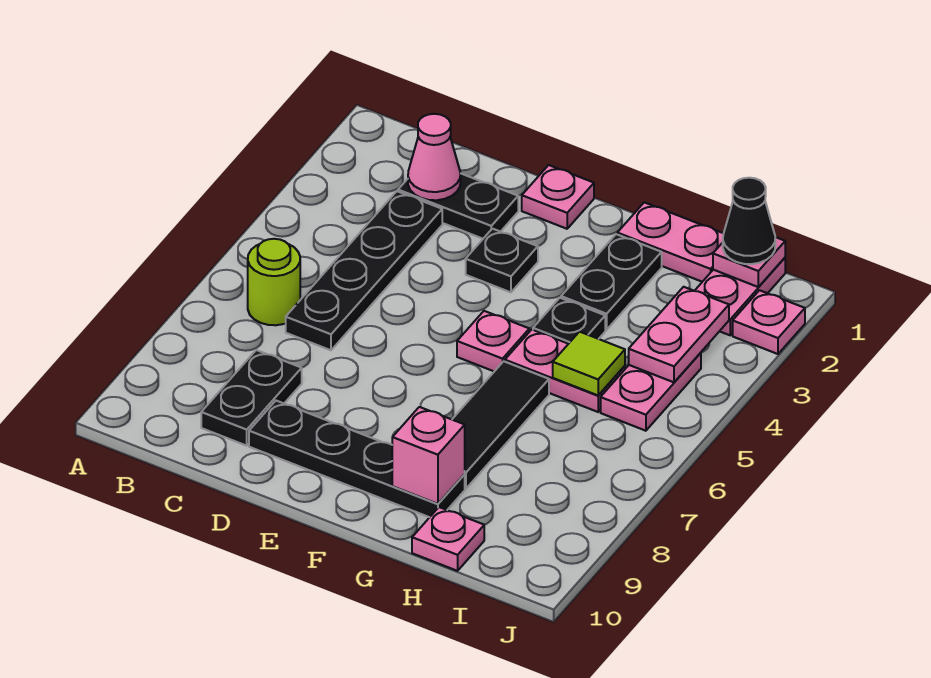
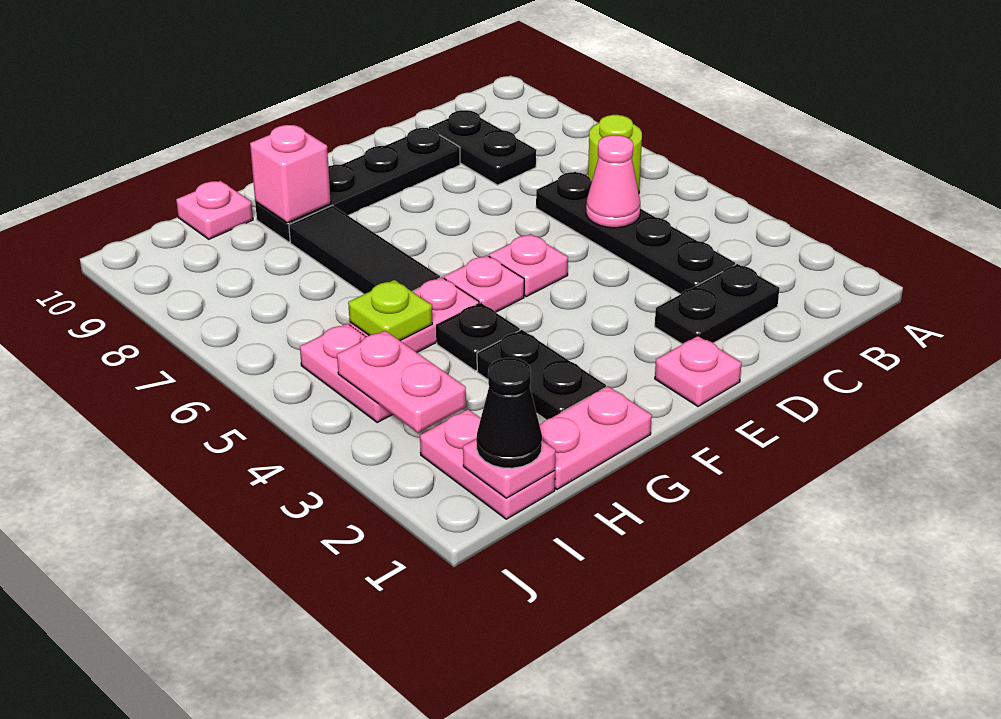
pink cone C2 level 2 -> pink cone C5 level 2
black plate E3 level 1 -> none
lime tile H5 level 2 -> lime plate H5 level 2
pink plate J2 level 1 -> pink plate E5 level 1

